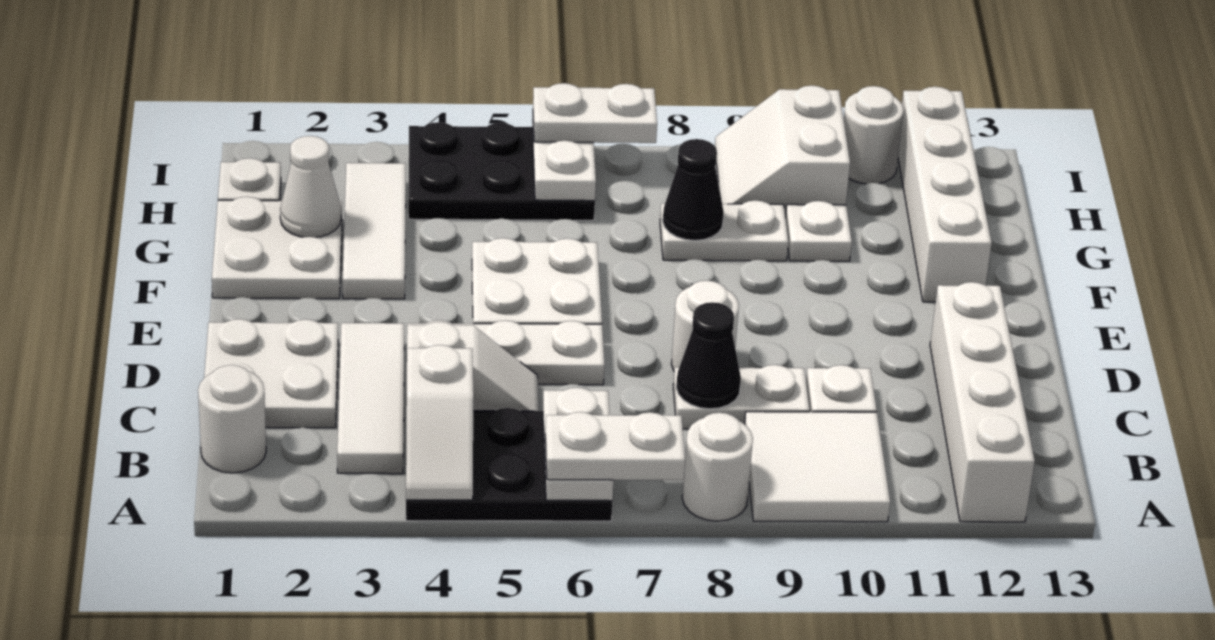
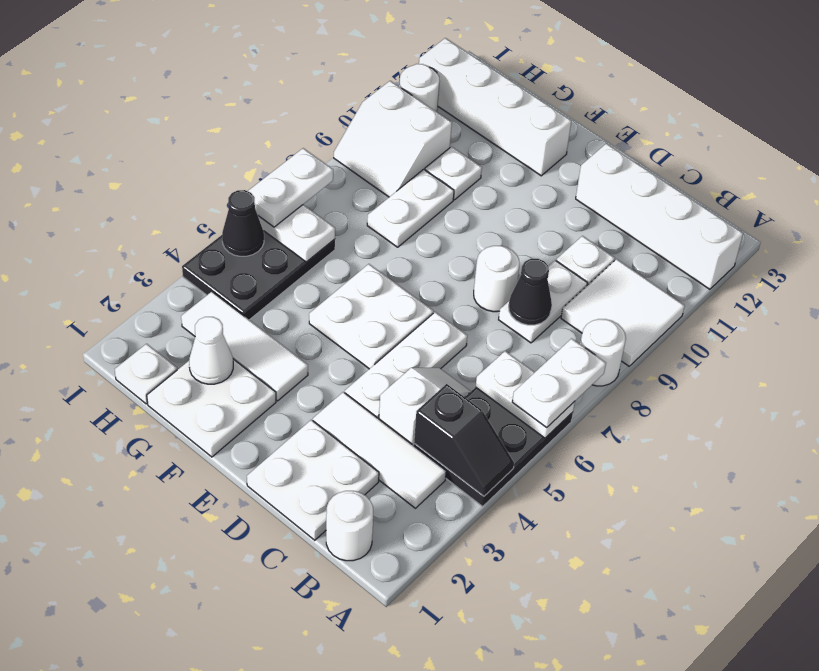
white slope A4:B4 level 2 top B -> black slope A4:B4 level 2 top B
black cone G8 level 2 -> black cone I5 level 2

